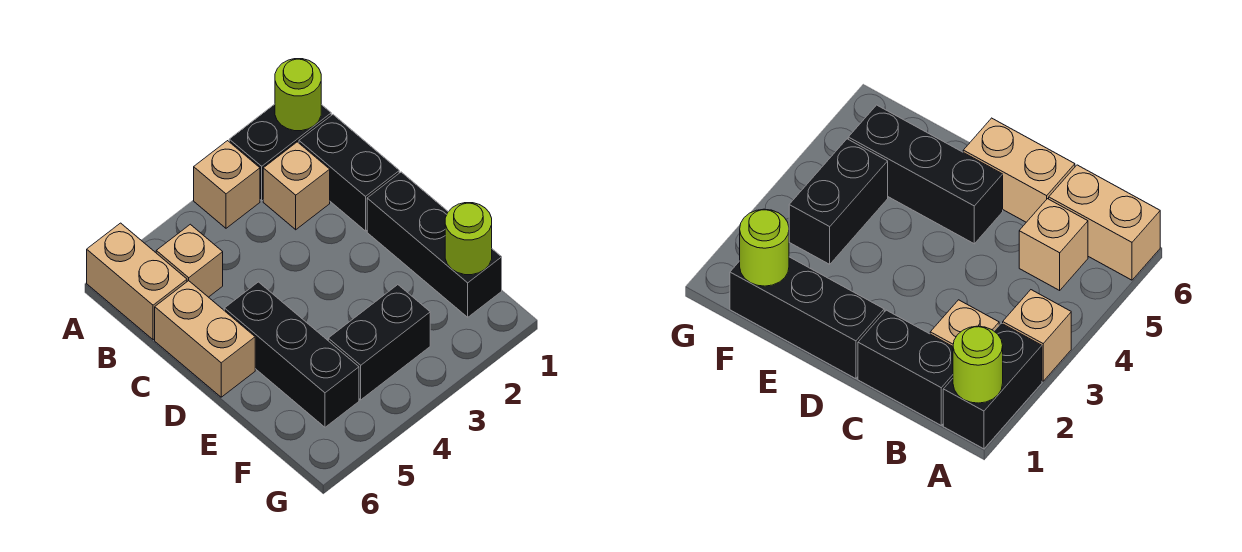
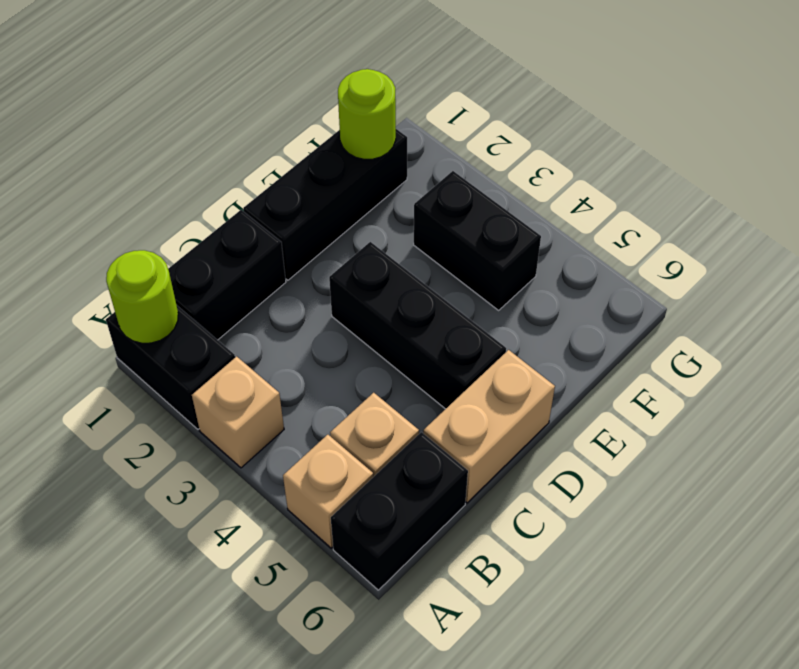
tan brick A6:B6 level 1 -> black brick A6:B6 level 1
tan brick B2 level 1 -> tan brick A5 level 1
black brick D5:F5 level 1 -> black brick D3:D5 level 1

